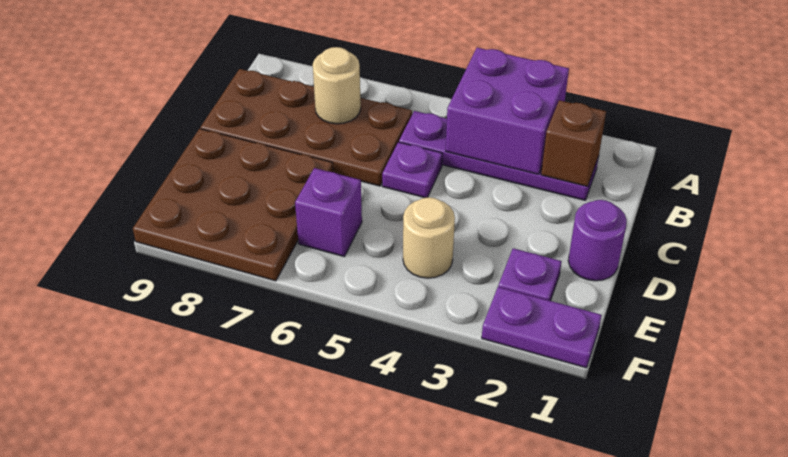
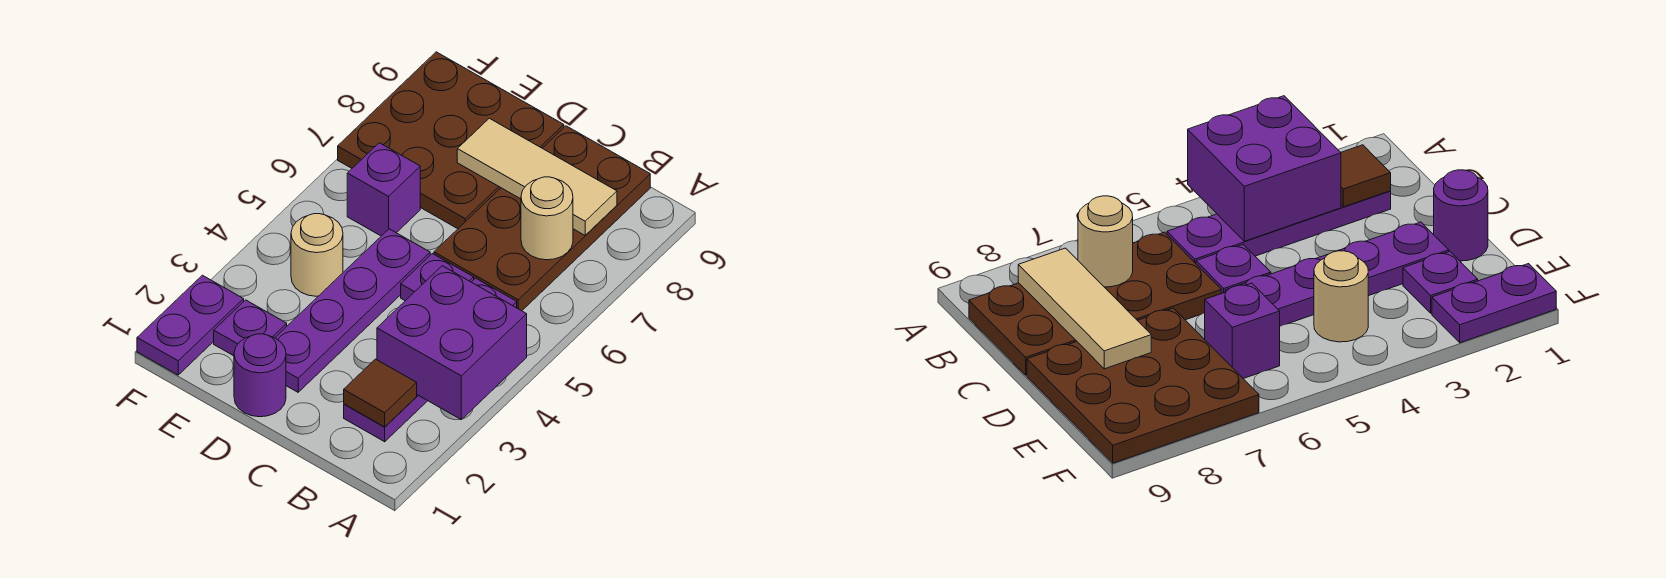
brown brick B2 level 2 -> brown tile B2 level 2
none -> tan tile B8:D8 level 2
none -> purple plate D2:D5 level 1

